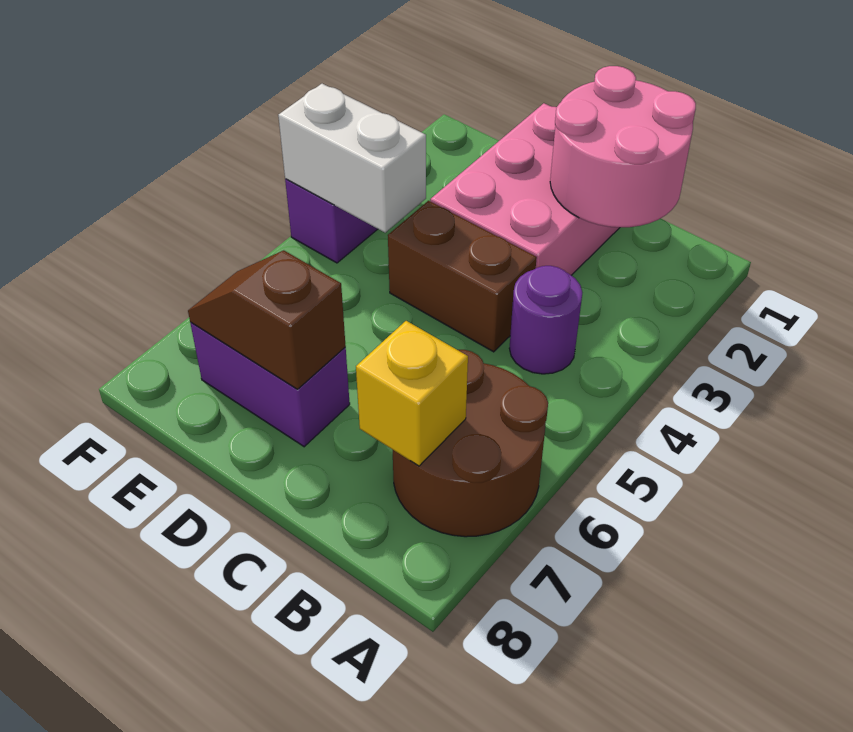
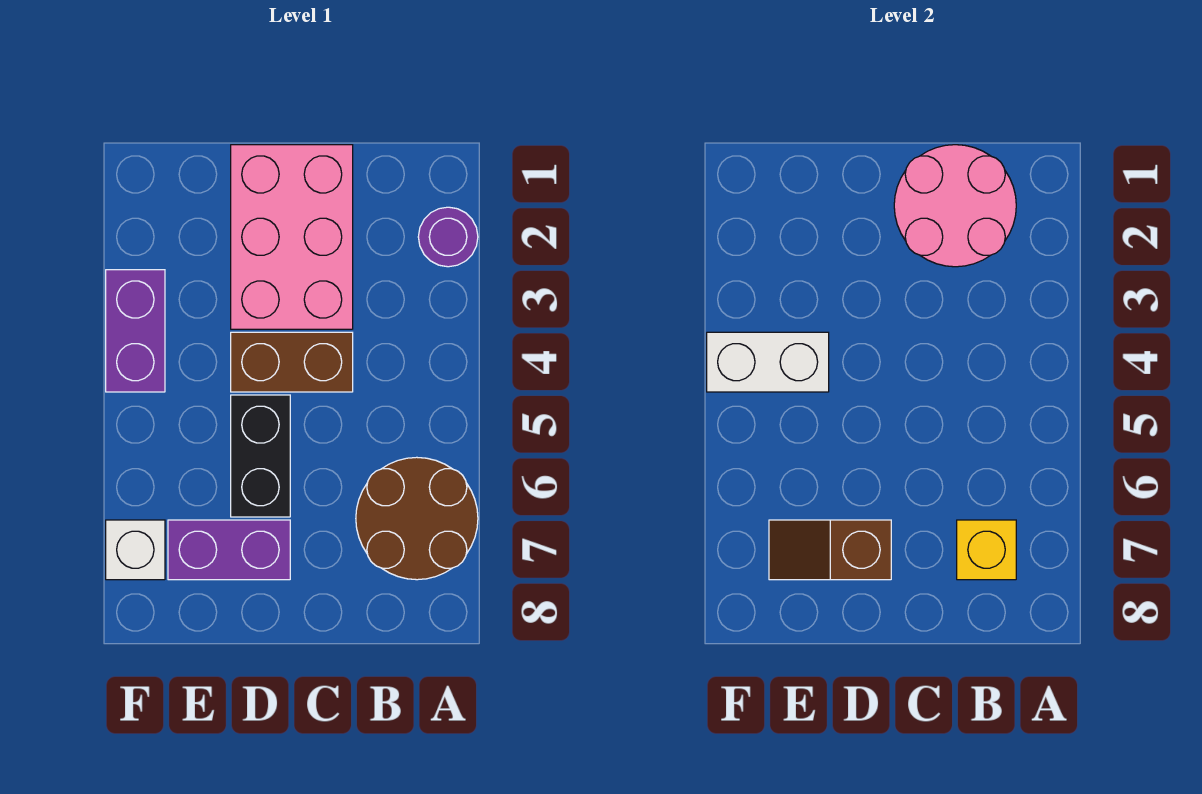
purple round brick B4 level 1 -> purple round brick A2 level 1
none -> black brick D5:D6 level 1
none -> white brick F7 level 1

